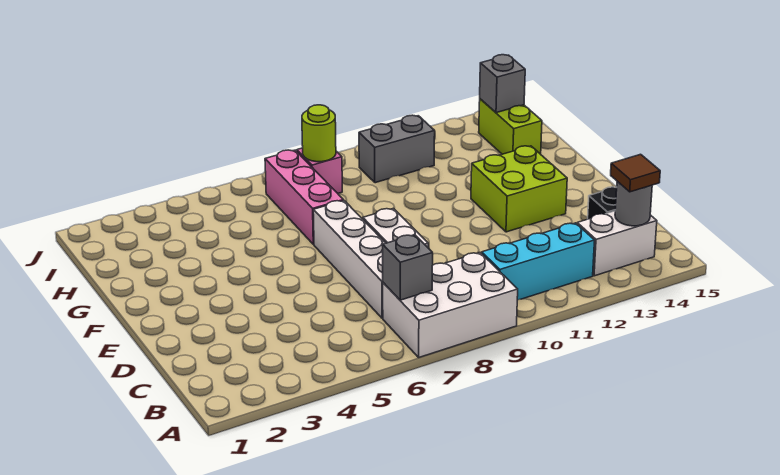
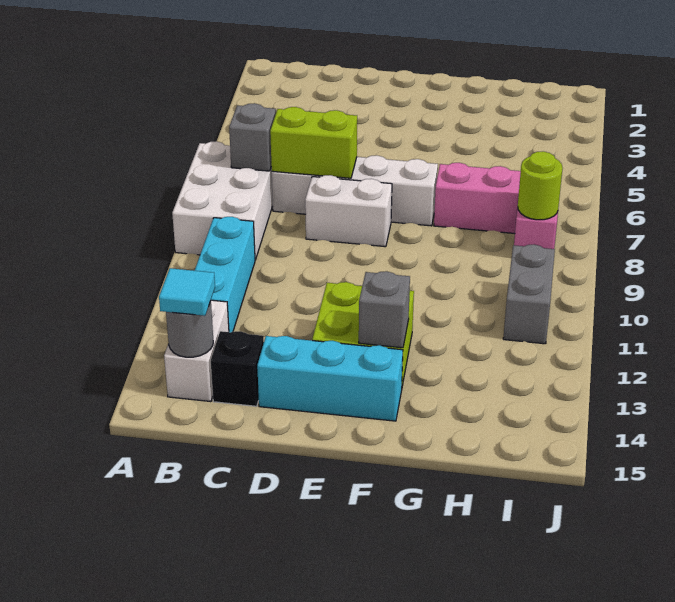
brown tile B14 level 3 -> cyan tile B14 level 3
none -> cyan brick D14:F14 level 1
lime brick H14:I14 level 1 -> lime brick C7:D7 level 2
grey brick I14 level 2 -> grey brick F13 level 2

